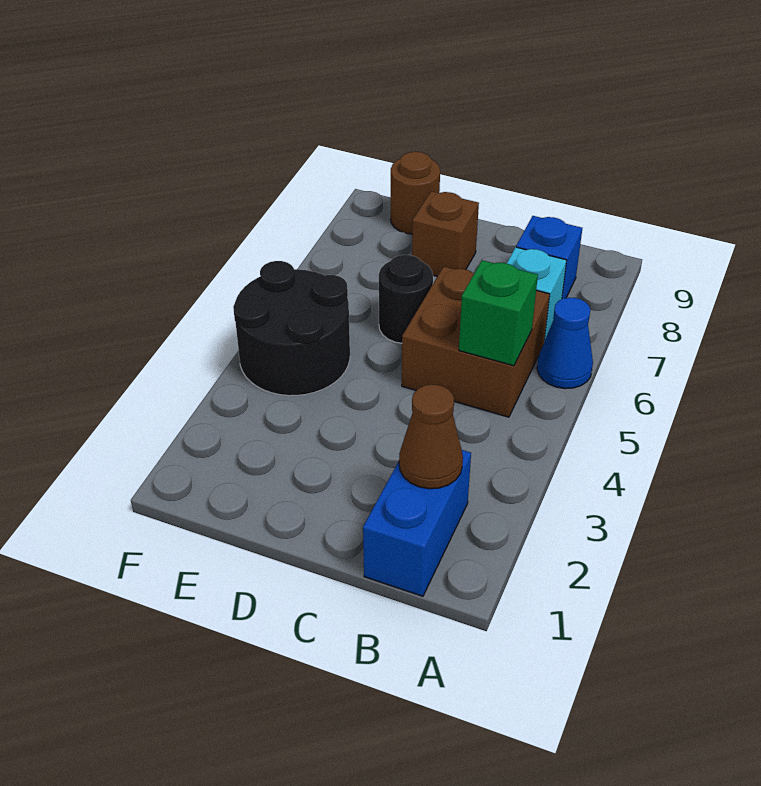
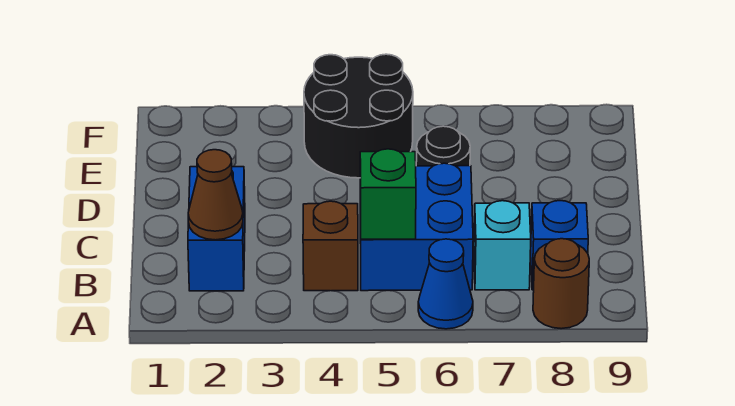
blue brick B1:B2 level 1 -> blue brick B2:C2 level 1
brown brick B5:C6 level 1 -> blue brick B5:C6 level 1
brown brick D8 level 1 -> brown brick B4 level 1
brown round brick E9 level 1 -> brown round brick A8 level 1

